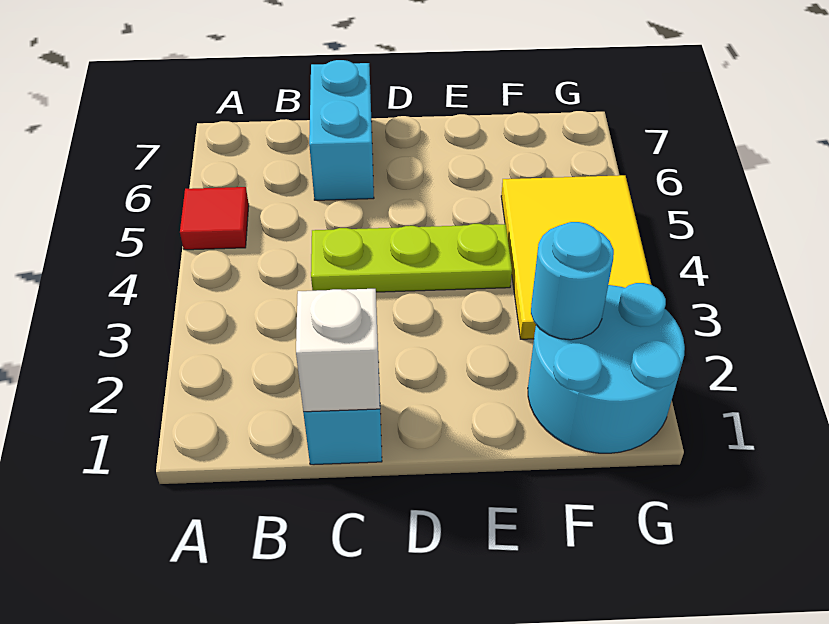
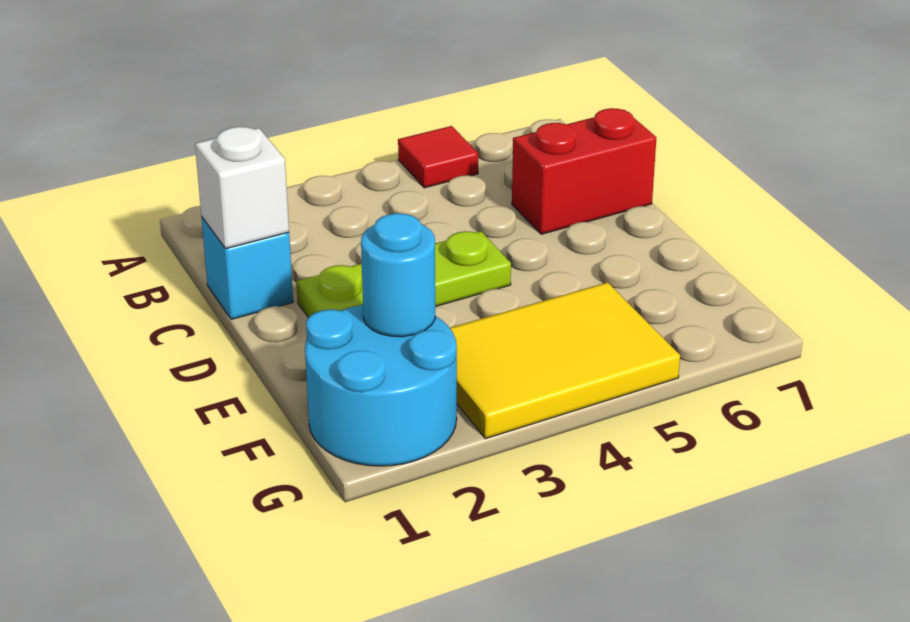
lime plate C4:E4 level 1 -> lime plate D2:D4 level 1
cyan brick C6:C7 level 1 -> red brick C6:C7 level 1

